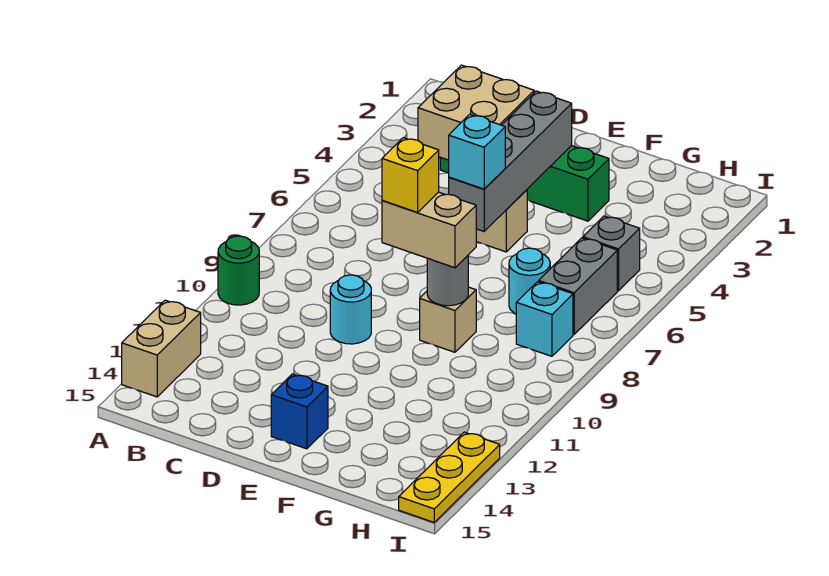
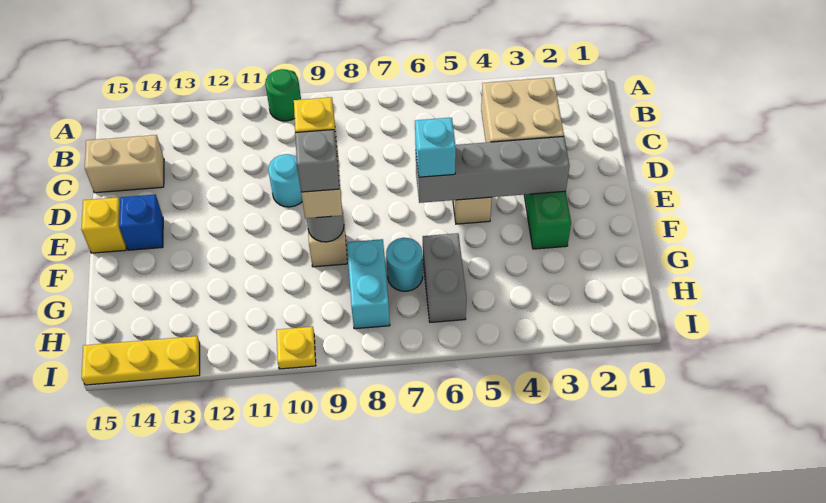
tan brick A13:A14 level 1 -> tan brick C14:C15 level 1
none -> yellow brick E15 level 1
grey brick H5 level 1 -> grey brick F9 level 4
grey brick H6:H7 level 1 -> grey brick G6:H6 level 1
cyan brick H8 level 1 -> cyan brick G8:H8 level 1
none -> yellow plate I10 level 1

